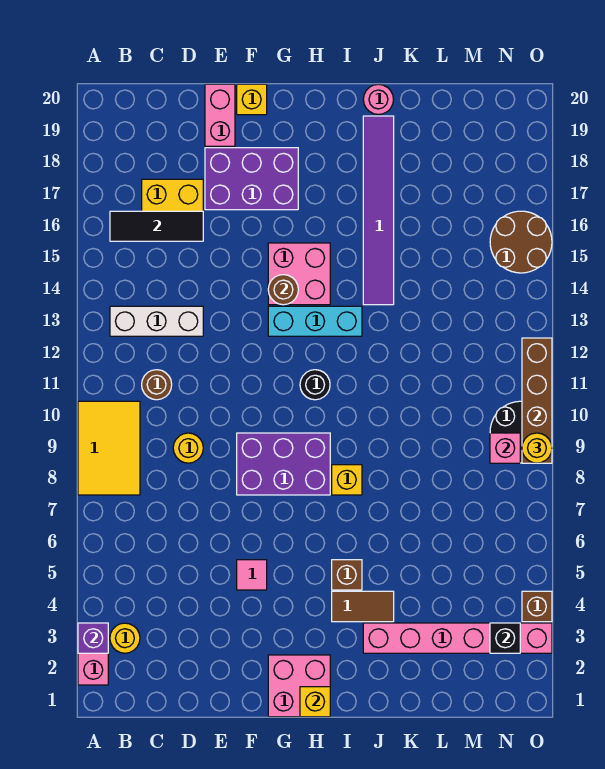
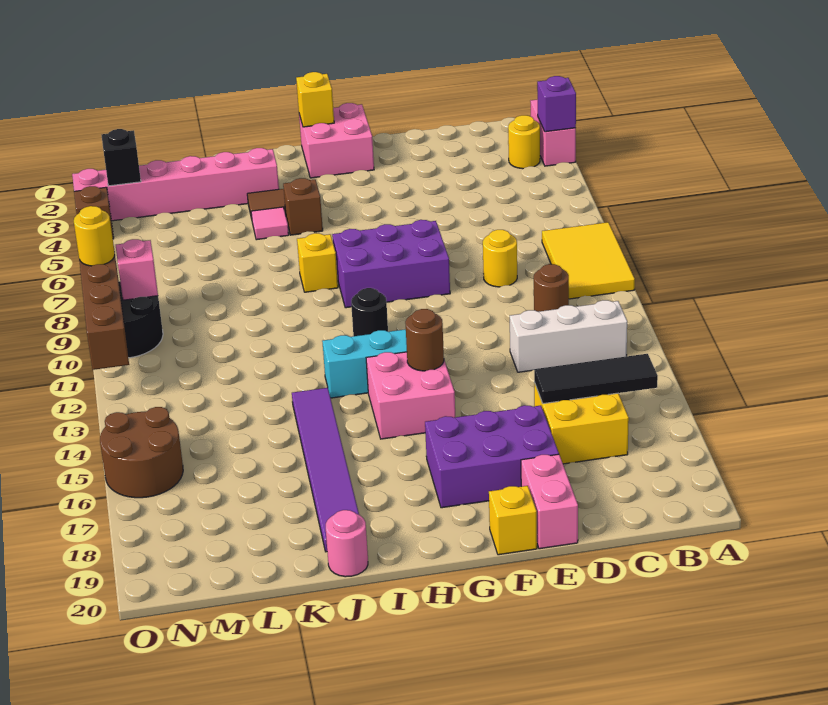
pink tile F5 level 1 -> pink tile J5 level 1

